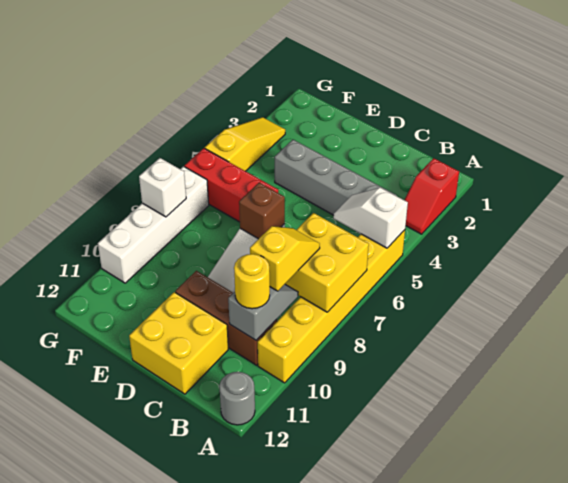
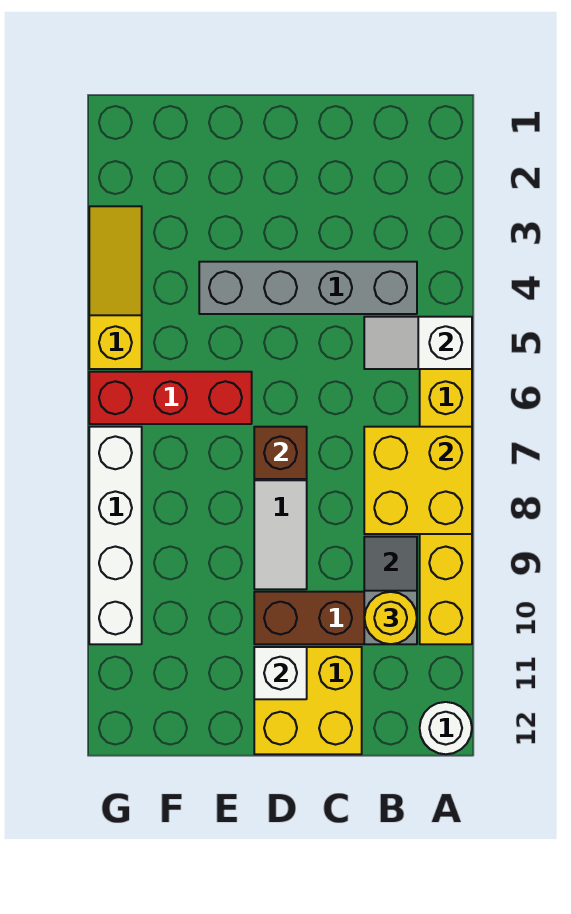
red slope A2:A3 level 1 top 2 -> none
grey round brick A12 level 1 -> white round brick A12 level 1
yellow slope B8:B9 level 3 top 9 -> none
white brick G8 level 2 -> white brick D11 level 2

